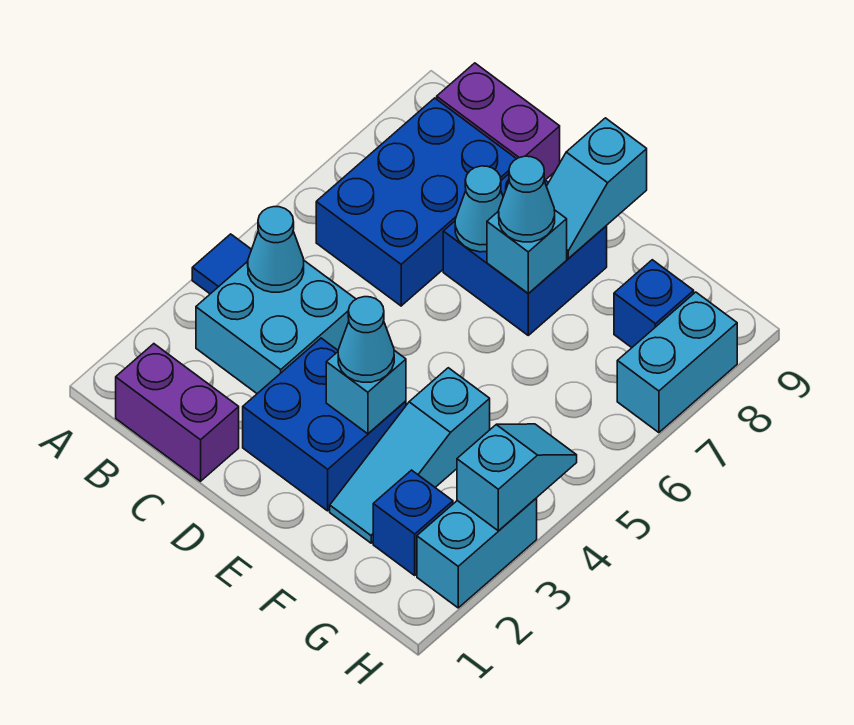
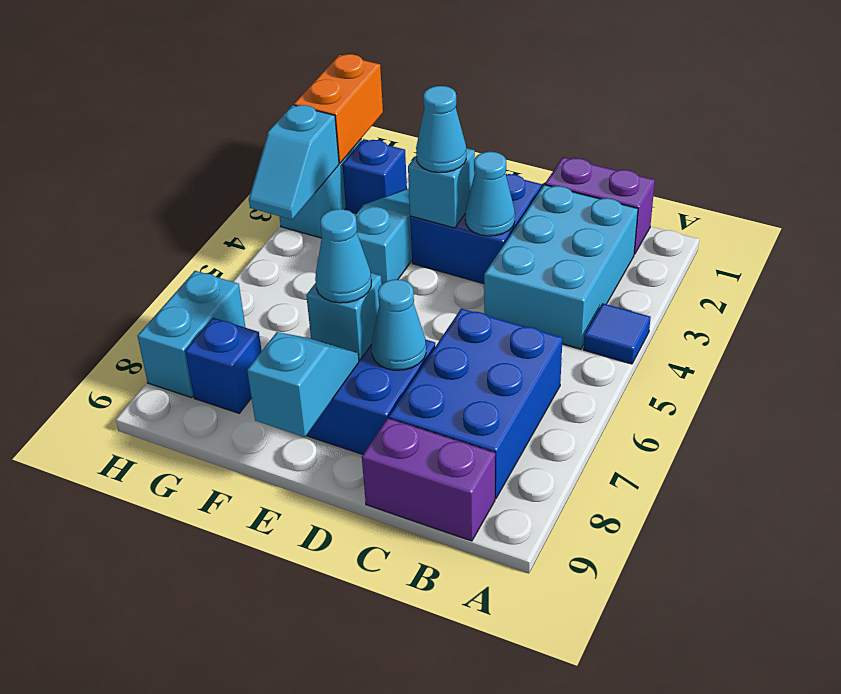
cyan brick B3:C4 level 1 -> cyan brick B2:C4 level 1
cyan cone B4 level 2 -> cyan cone D3 level 2
none -> orange brick H1:H2 level 2

